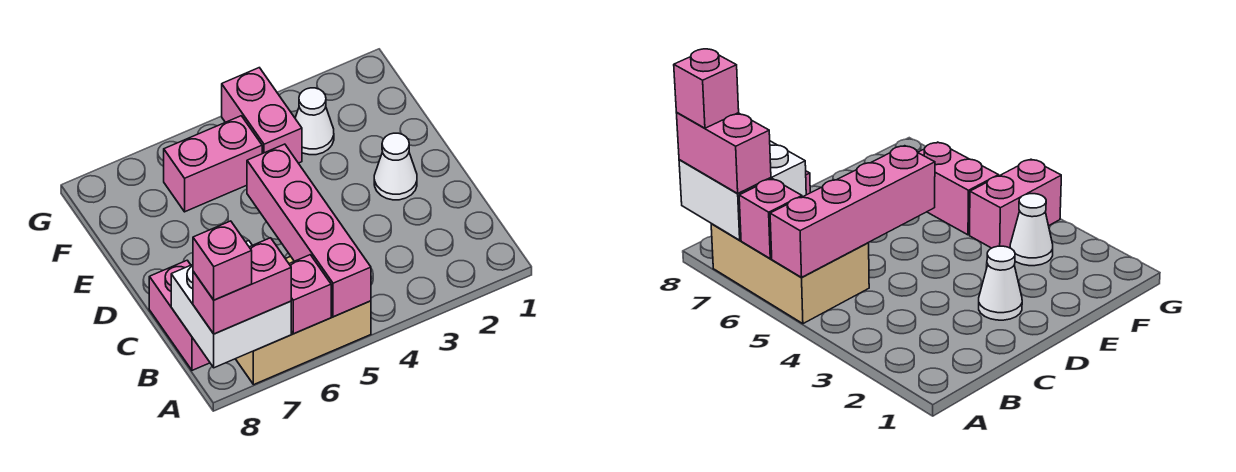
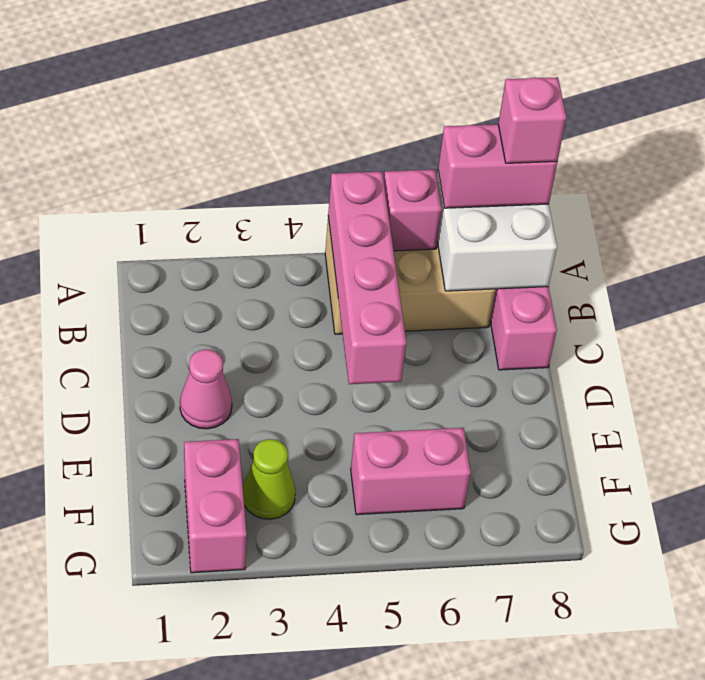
white cone D2 level 1 -> pink cone D2 level 1
white cone F3 level 1 -> lime cone F3 level 1
pink brick F4:G4 level 1 -> pink brick F2:G2 level 1

